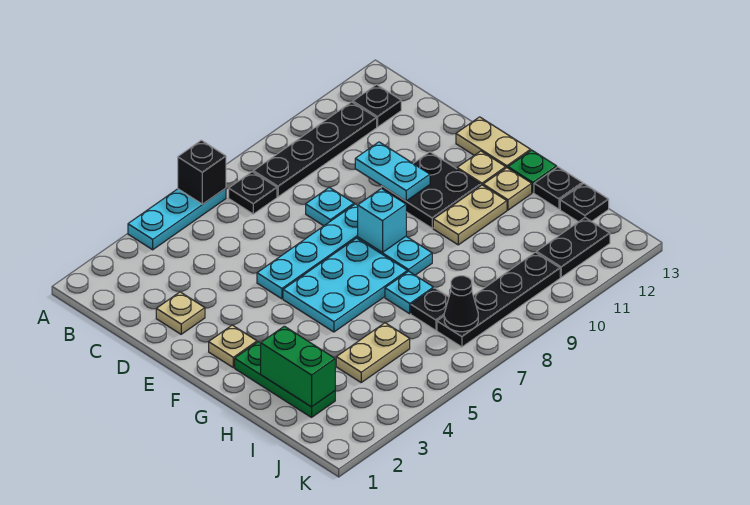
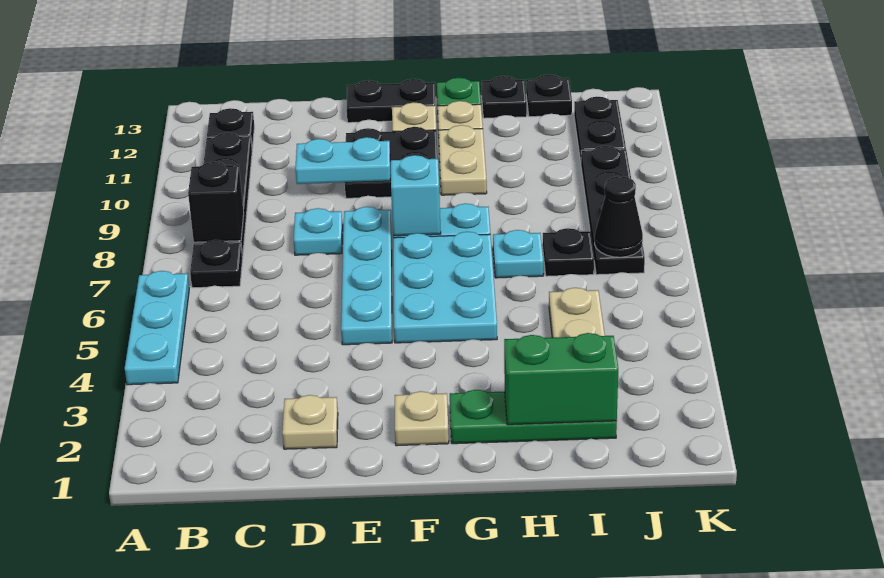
black brick A6 level 2 -> black brick B8 level 2
tan plate E13:F13 level 1 -> black plate E13:F13 level 1

